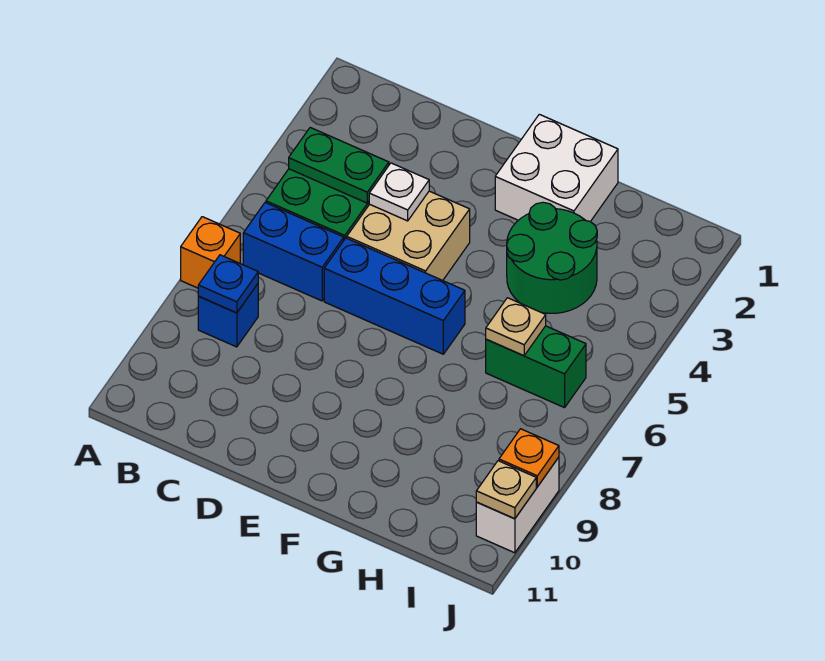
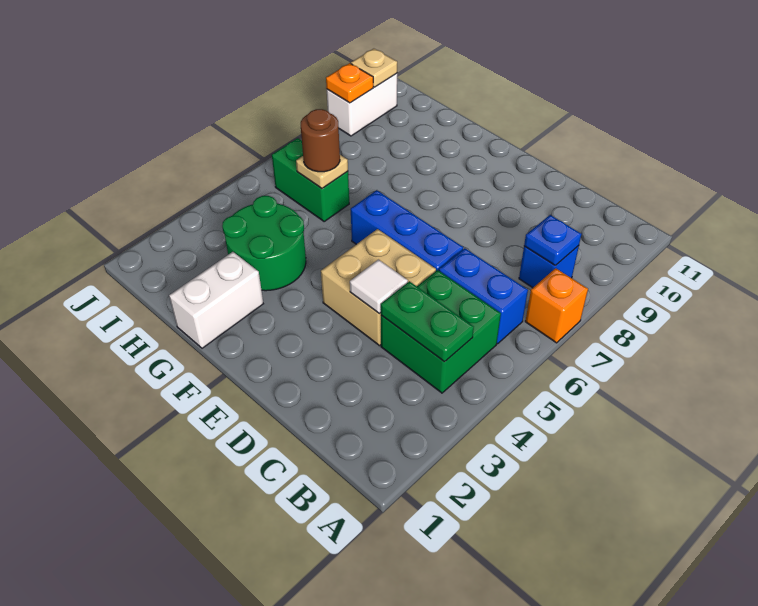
white plate D4 level 2 -> white tile D4 level 2
white brick F1:G2 level 1 -> white brick G1:G2 level 1
none -> brown round brick H6 level 3

